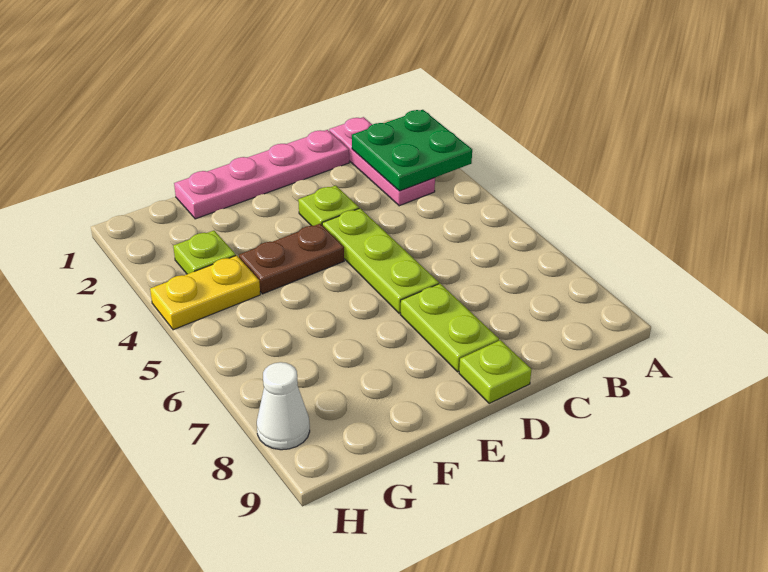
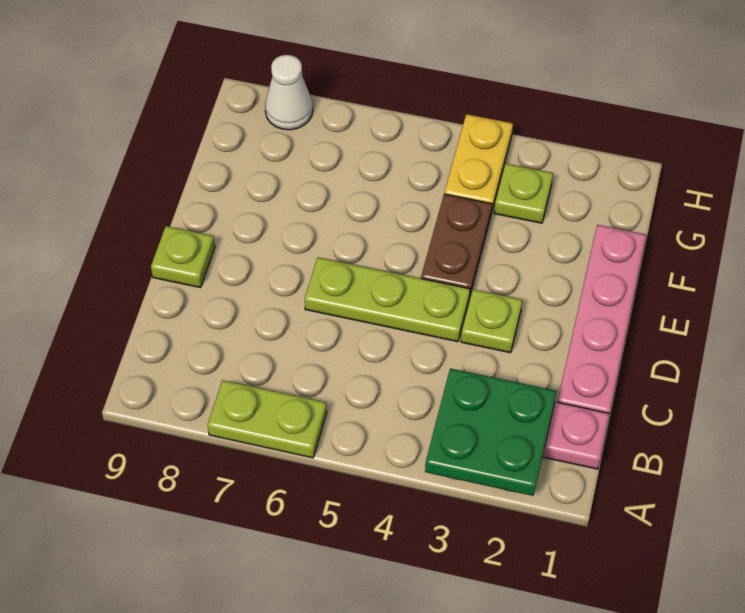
lime plate D7:D8 level 1 -> lime plate A6:A7 level 1

